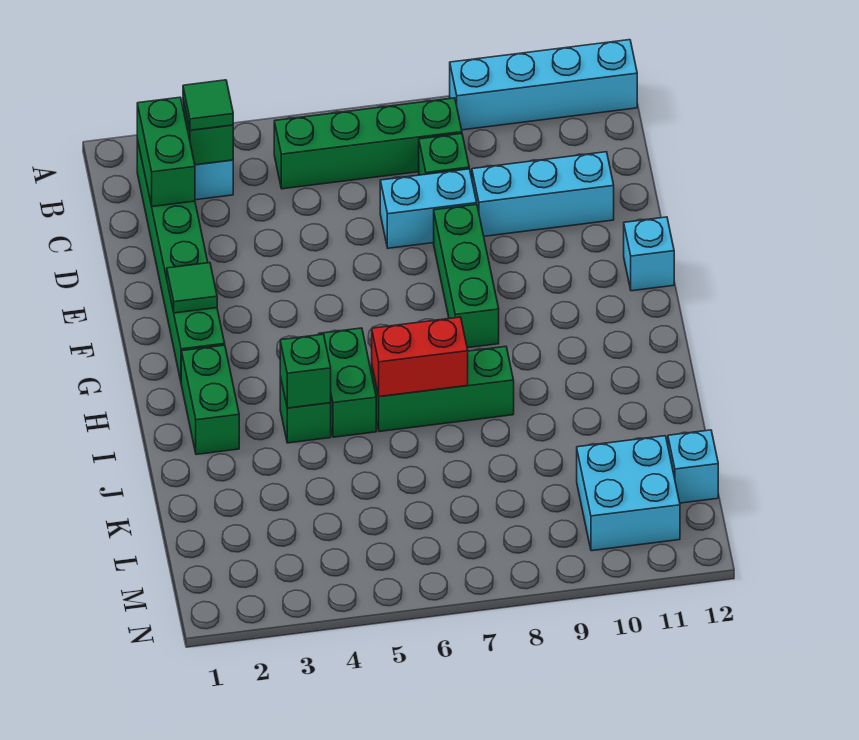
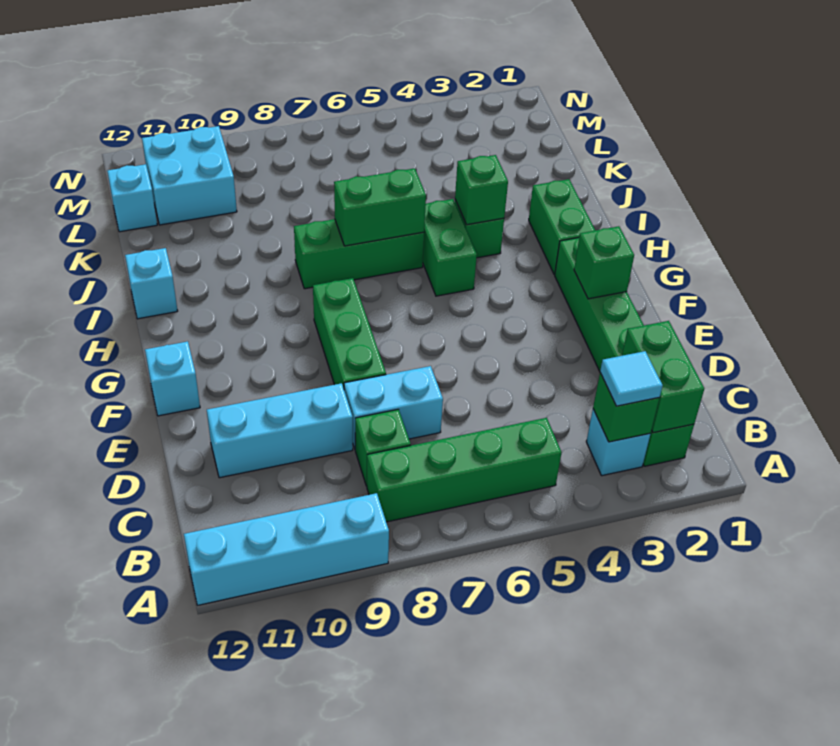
green tile B3 level 3 -> cyan tile B3 level 3
green tile F2 level 2 -> green brick F2 level 2
red brick I6:I7 level 2 -> green brick I6:I7 level 2
none -> cyan brick I12 level 1

